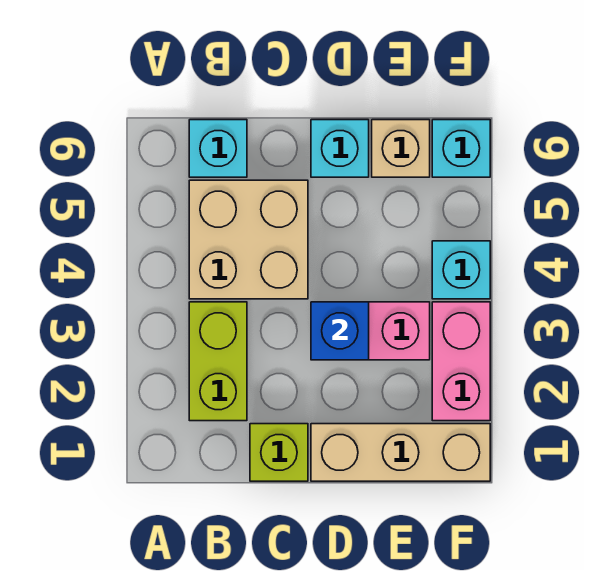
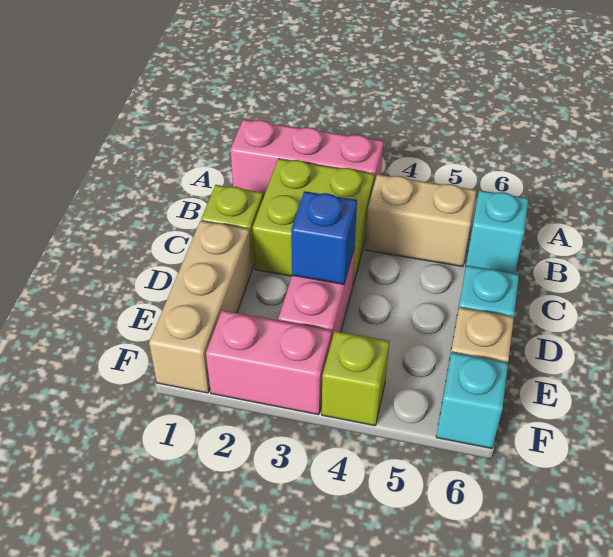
none -> pink brick A1:A3 level 1
lime brick B2:B3 level 1 -> lime brick B2:C3 level 1
tan brick B4:C5 level 1 -> tan brick B4:B5 level 1
cyan brick F4 level 1 -> lime brick F4 level 1

